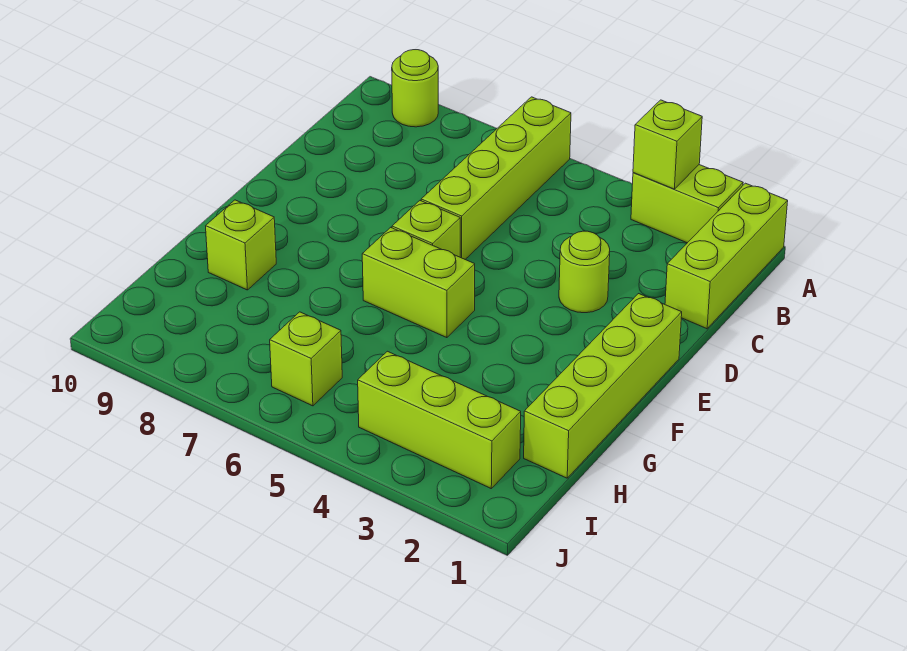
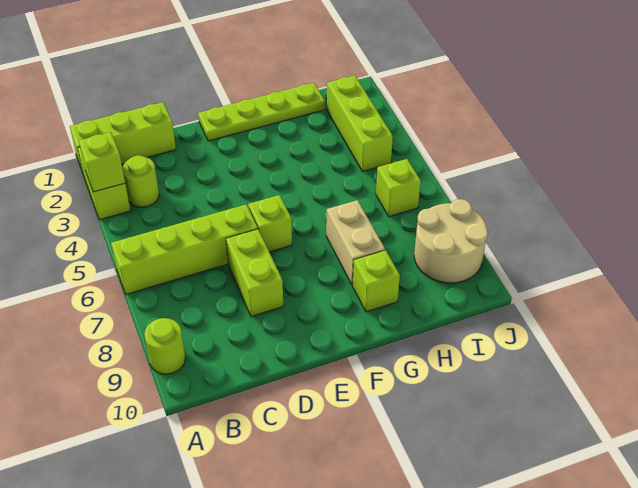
lime round brick D3 level 1 -> lime round brick B3 level 1
lime brick E1:H1 level 1 -> lime plate E1:H1 level 1
lime brick F5:F6 level 1 -> lime brick D7:D8 level 1
none -> tan brick G7:G8 level 1
none -> tan round brick I8:J9 level 1

